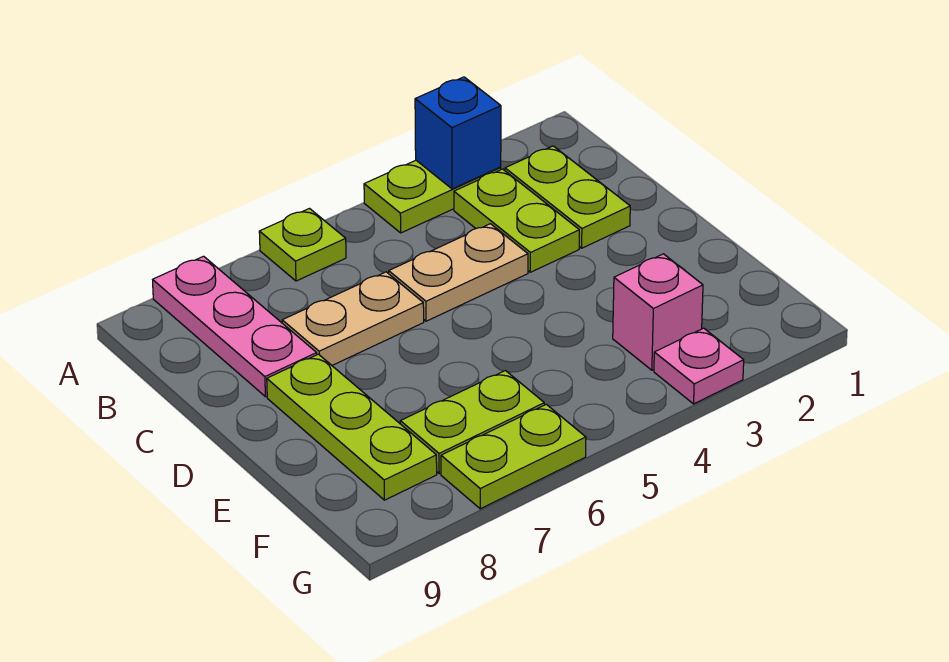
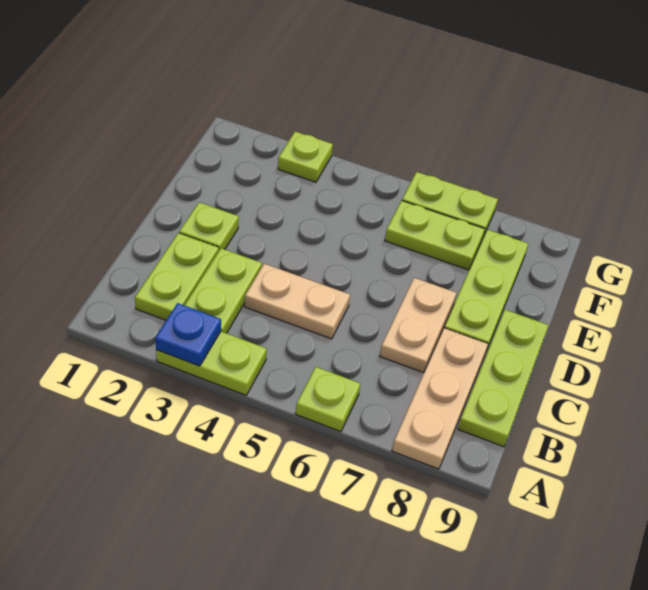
blue brick A3 level 2 -> blue plate A3 level 2
pink plate A8:C8 level 1 -> tan plate A8:C8 level 1
none -> lime plate B9:D9 level 1
tan plate C6:C7 level 1 -> tan plate C7:D7 level 1
none -> lime plate D2 level 1
pink brick F3 level 1 -> none
pink plate G3 level 1 -> lime plate G3 level 1

